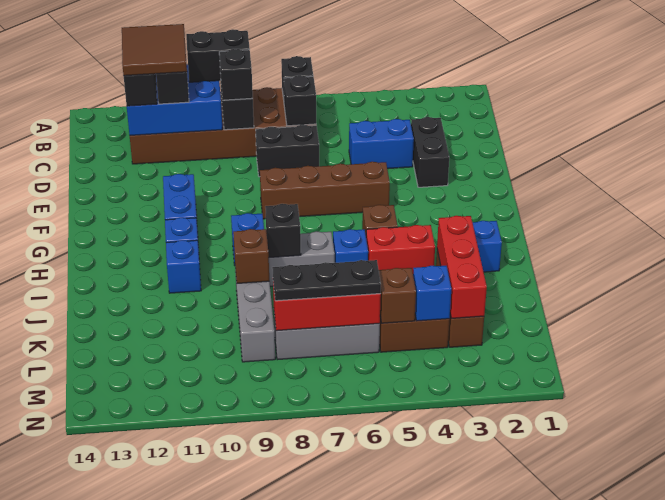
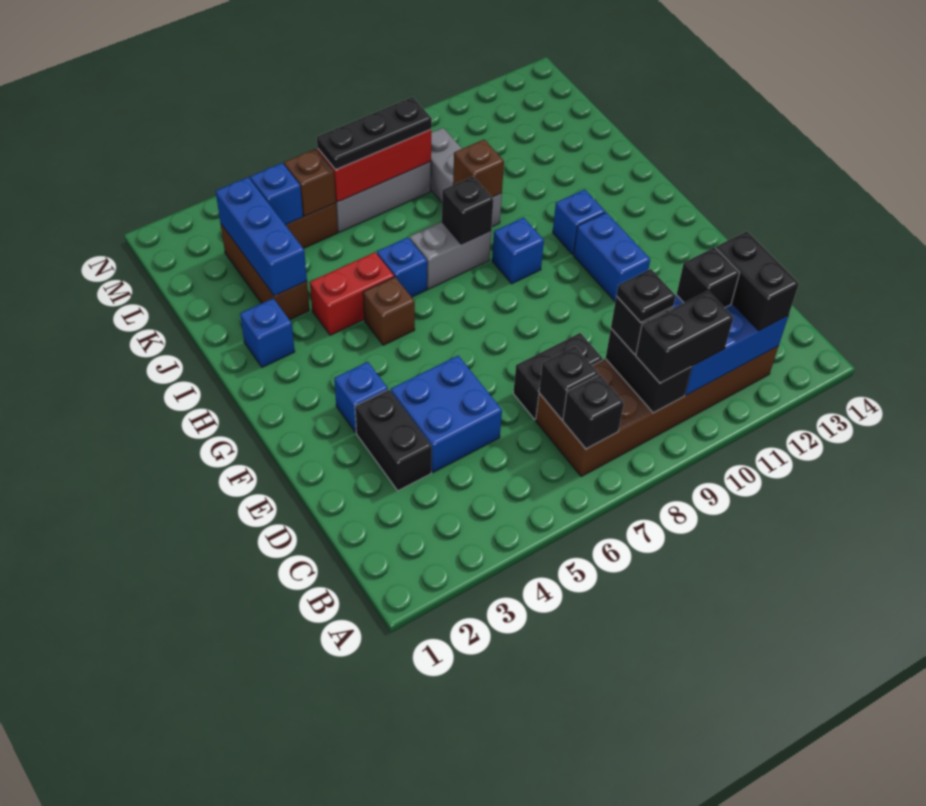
brown tile B11:C12 level 4 -> none
none -> black plate C9 level 4
blue brick D4:D5 level 1 -> blue brick D4:E5 level 1
brown brick F5:F8 level 1 -> none
blue brick I11 level 1 -> blue brick F3 level 1
red brick J3:L3 level 2 -> blue brick J3:L3 level 2

